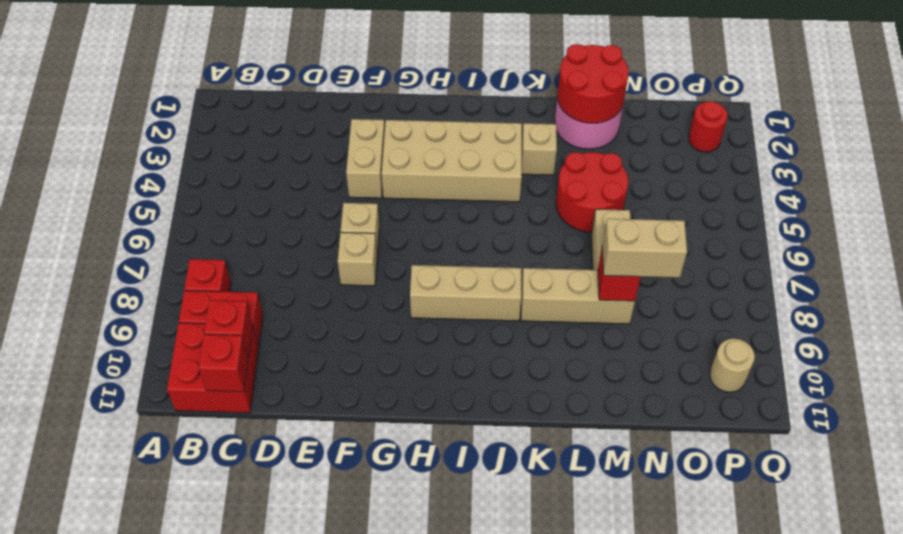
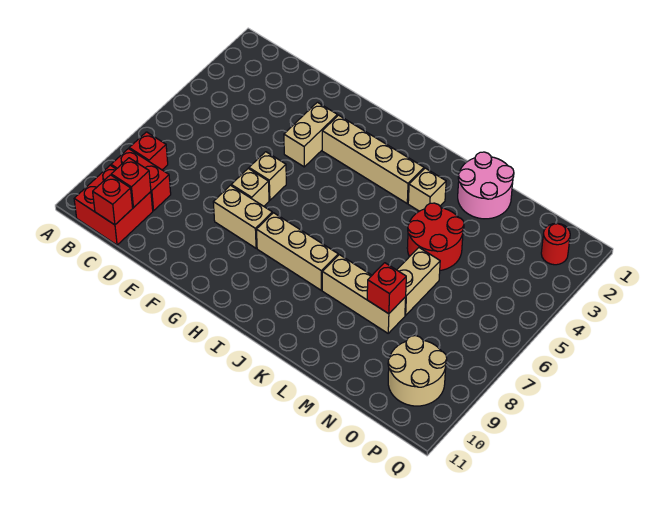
tan brick G3:J4 level 1 -> tan brick G3:J3 level 1
red round brick L1:M2 level 2 -> none
tan brick M8:N8 level 3 -> tan brick F8:G8 level 1
tan round brick P10 level 1 -> tan round brick O9:P10 level 1

